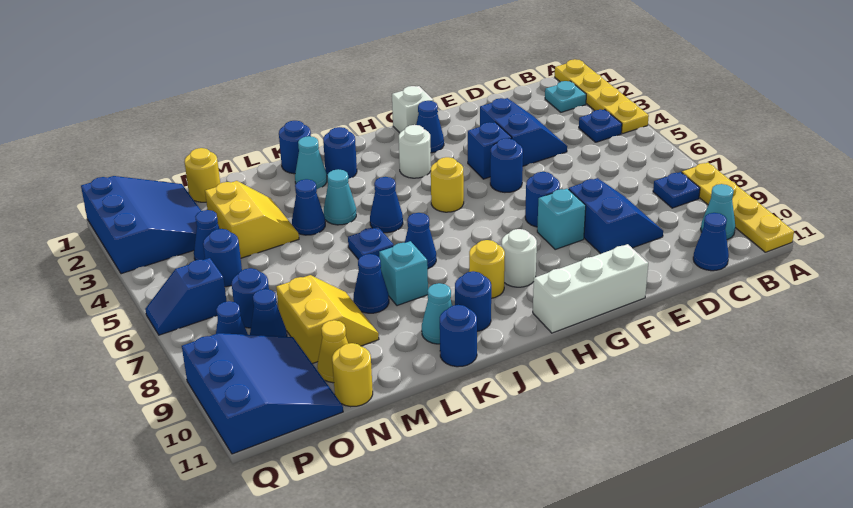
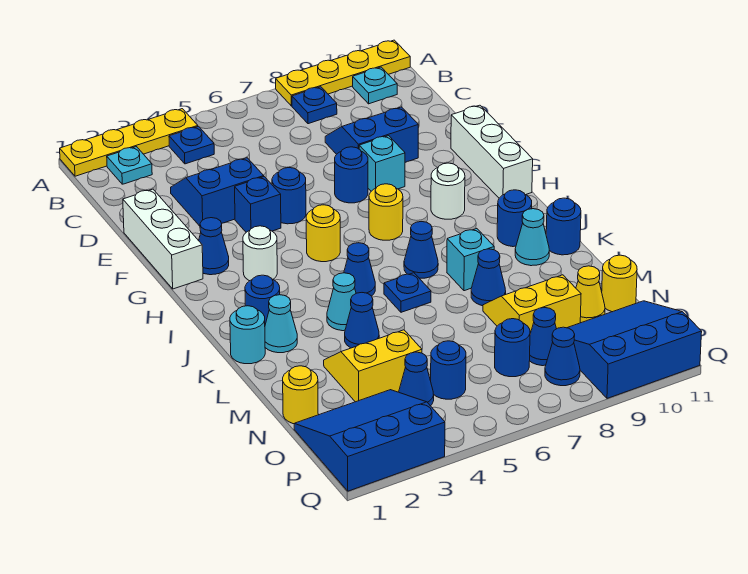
cyan cone B10 level 1 -> cyan plate B10 level 1
blue cone C11 level 1 -> none
white brick G1 level 1 -> white brick E1:G1 level 1
yellow round brick I9 level 1 -> yellow round brick H7 level 1
blue round brick K1 level 1 -> cyan round brick K1 level 1
blue slope P6:Q6 level 1 top P -> none

